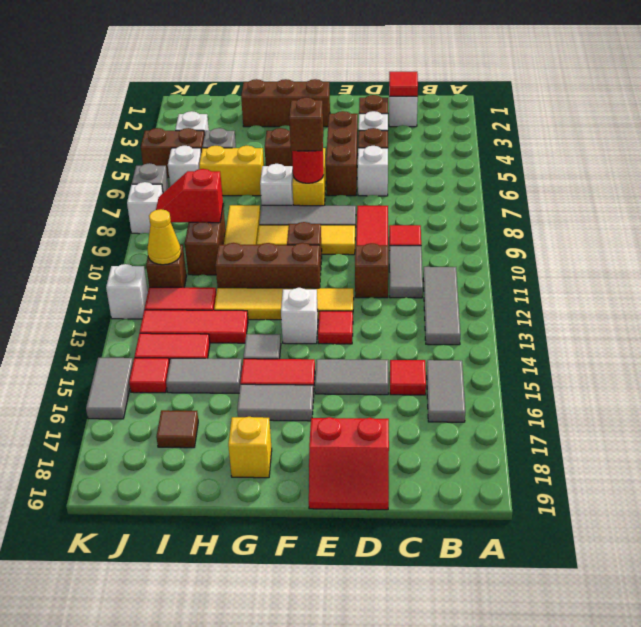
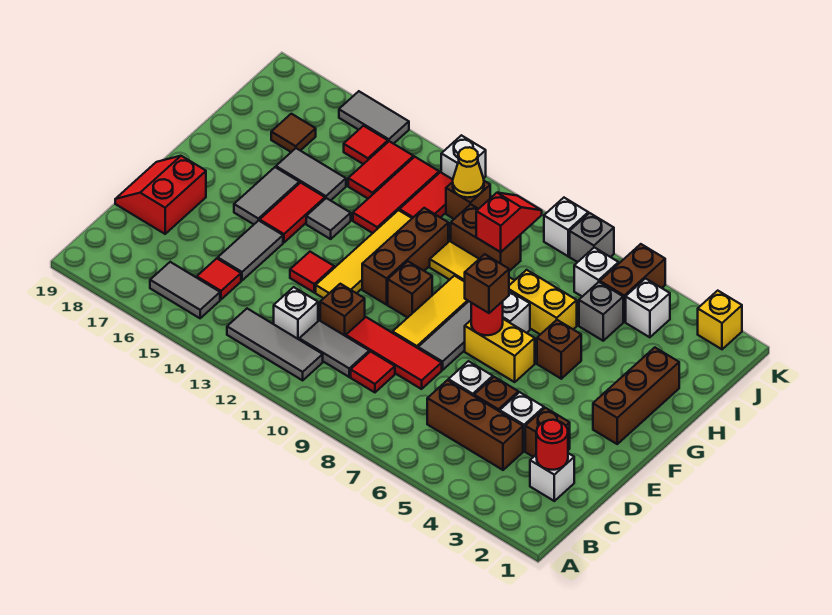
red tile C2 level 2 -> red round brick C2 level 2
brown brick E4:E6 level 1 -> brown brick C4:C6 level 1
white brick F13 level 1 -> white brick C12 level 1
yellow brick G18 level 1 -> yellow brick K2 level 1
yellow brick H6:I6 level 1 -> yellow brick H6:H7 level 1
grey tile H15:I15 level 1 -> grey tile H15:H16 level 1

